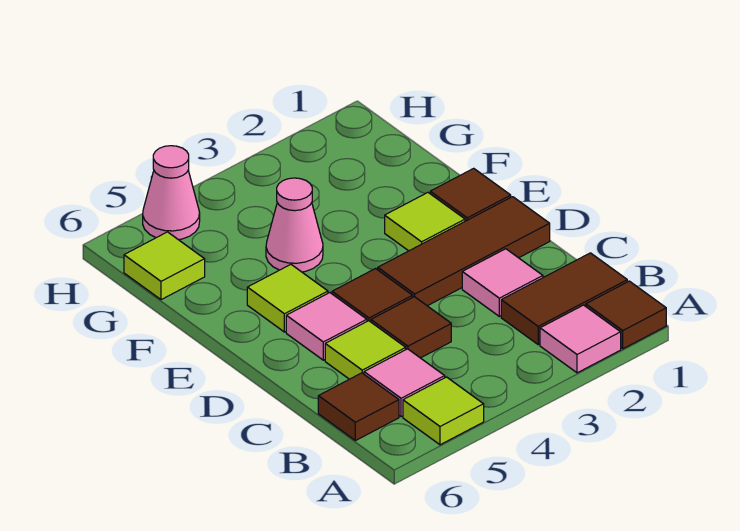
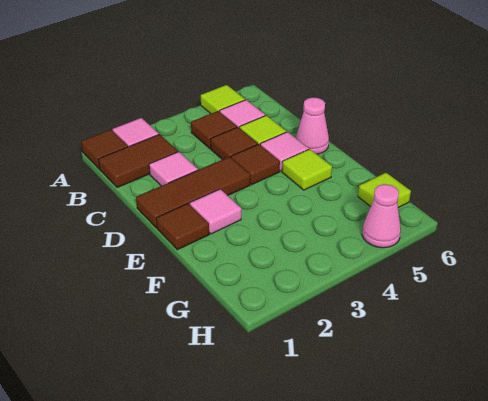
brown tile B6 level 1 -> brown tile B4 level 1
lime tile E2 level 1 -> pink tile E2 level 1
pink cone F4 level 1 -> pink cone D6 level 1

